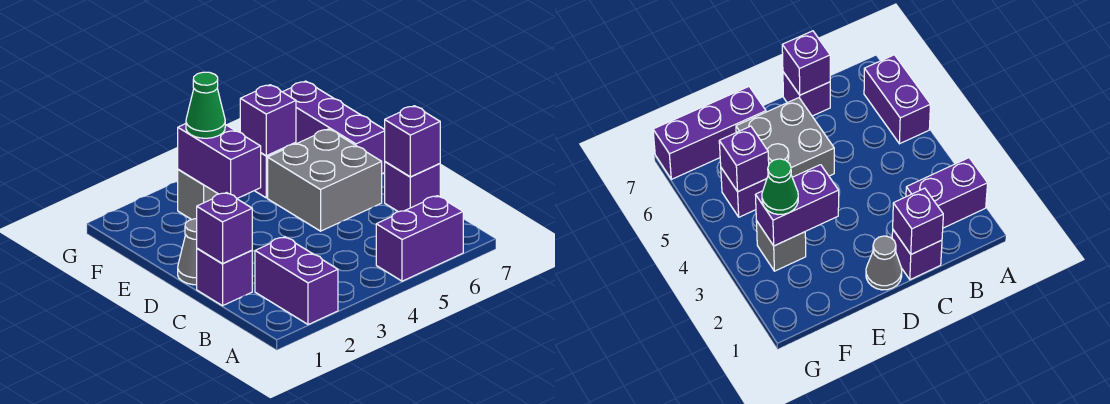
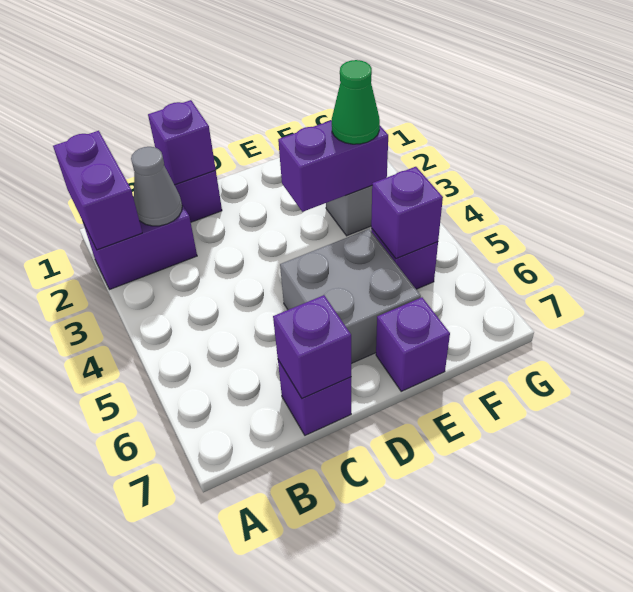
purple brick A5:A6 level 1 -> purple brick A1:A2 level 2
grey cone D1 level 1 -> grey cone B2 level 2
purple brick E7:G7 level 1 -> purple brick E7 level 1

